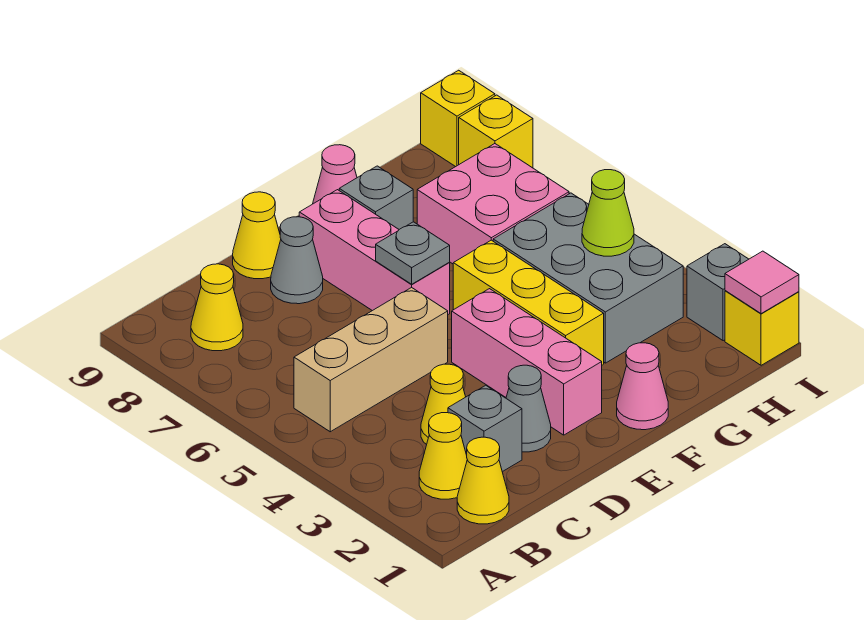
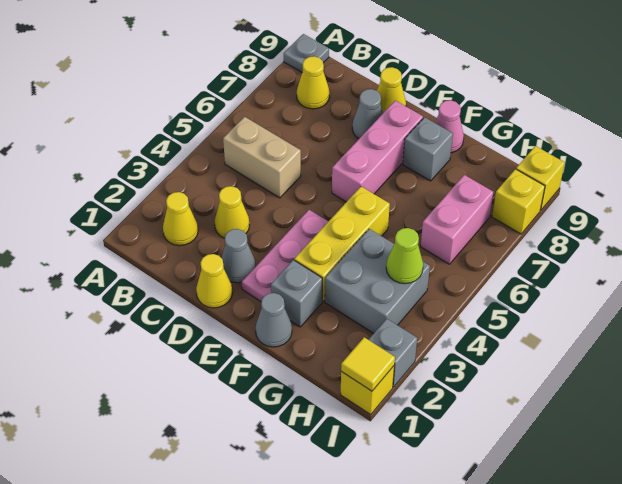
yellow cone B1 level 1 -> yellow cone D1 level 1
tan brick B5:D5 level 1 -> tan brick B5:C5 level 1
grey brick C2 level 1 -> grey brick F2 level 1
pink brick E2:E4 level 1 -> pink plate E2:E4 level 1
grey plate E6 level 2 -> grey plate A9 level 1
pink cone F1 level 1 -> grey cone F1 level 1
grey brick G3:H5 level 1 -> grey brick G3:H4 level 1
pink brick G6:H7 level 1 -> pink brick H6:H7 level 1
pink tile I1 level 2 -> yellow tile I1 level 2

